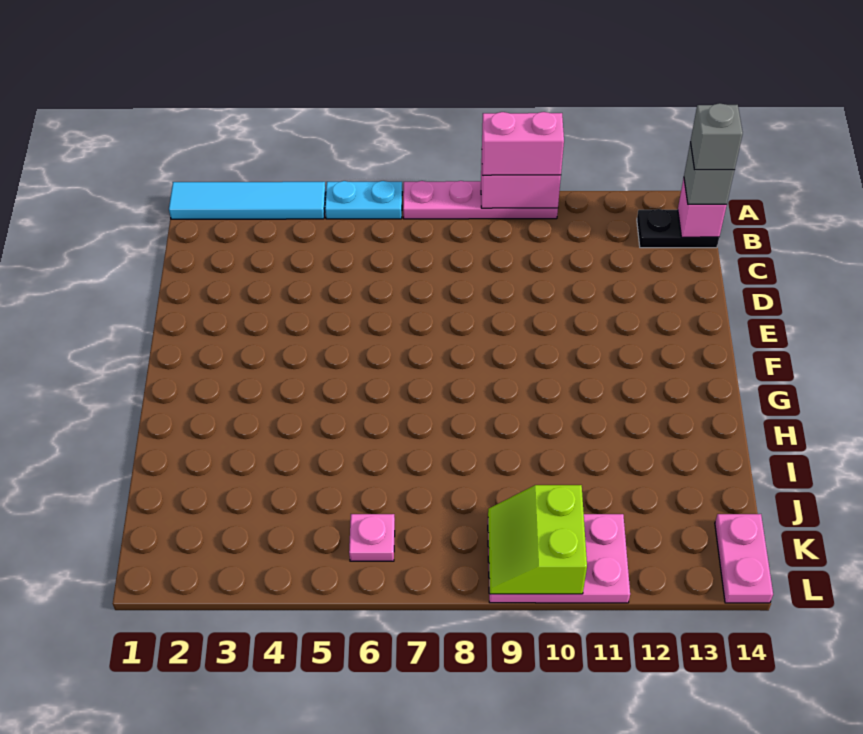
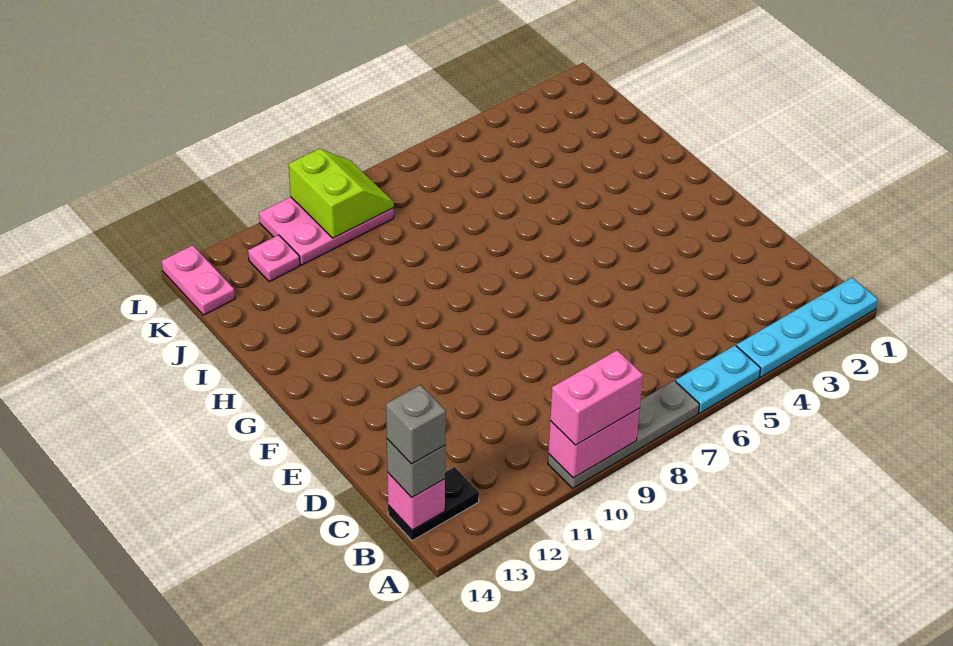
cyan tile A1:A4 level 1 -> cyan plate A1:A4 level 1
pink plate A7:A10 level 1 -> grey plate A7:A10 level 1
pink plate K6 level 1 -> pink plate K12 level 1

